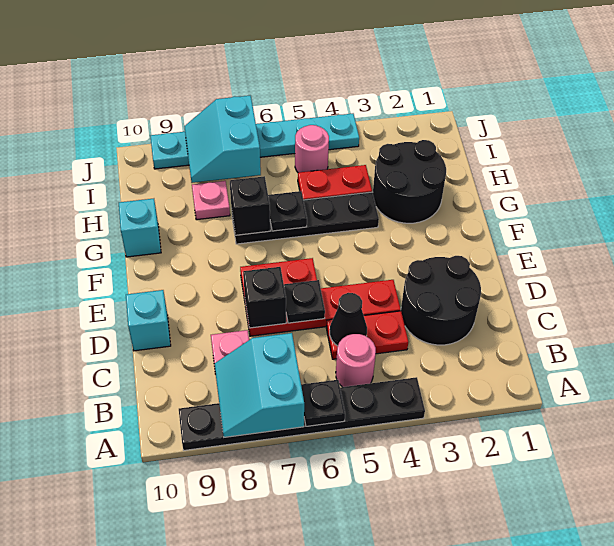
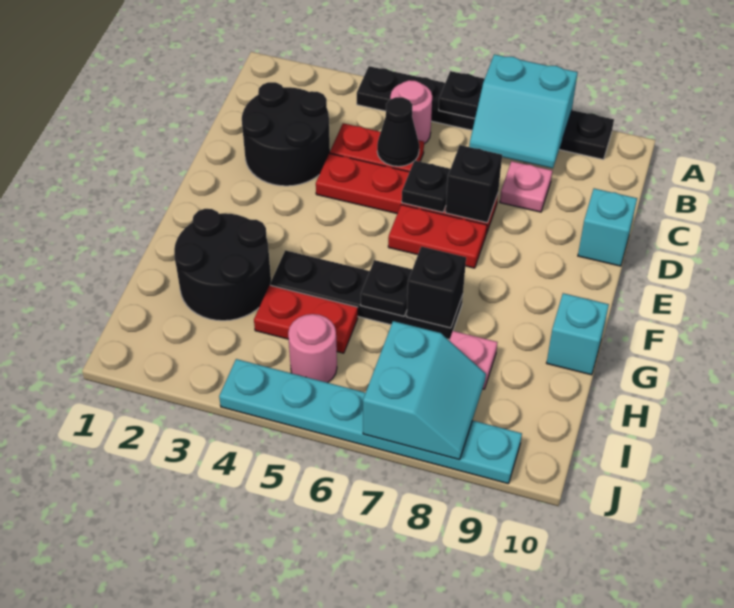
cyan slope A7:B8 level 2 top 7 -> cyan slope A7:B8 level 2 top A

